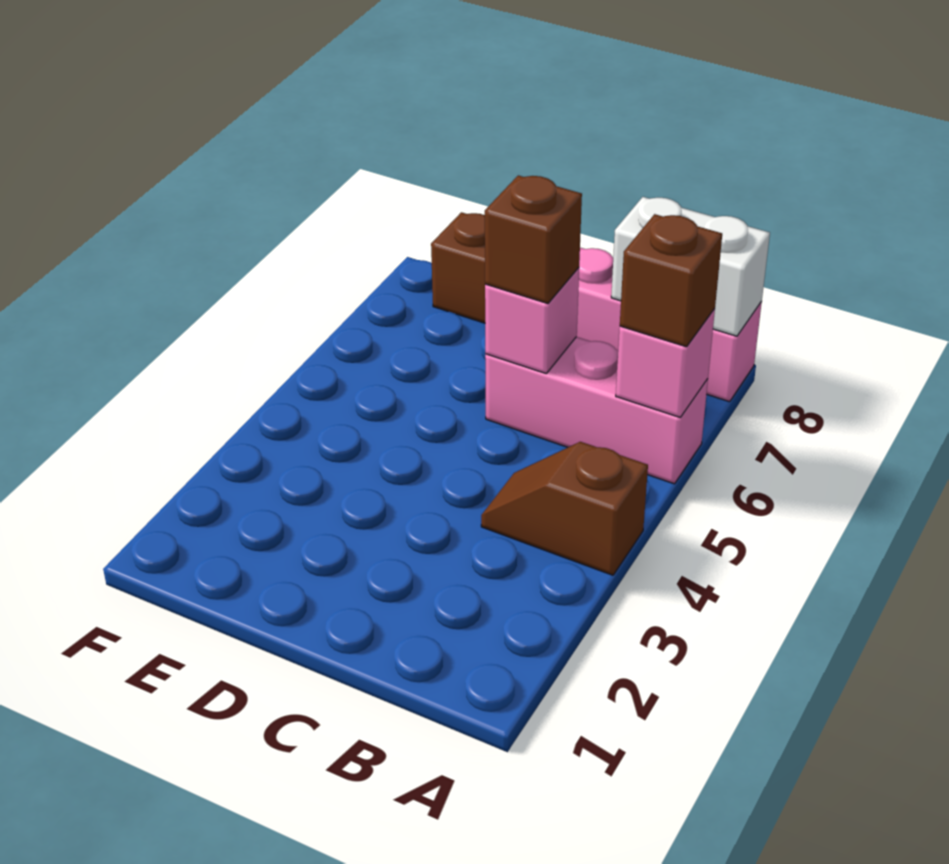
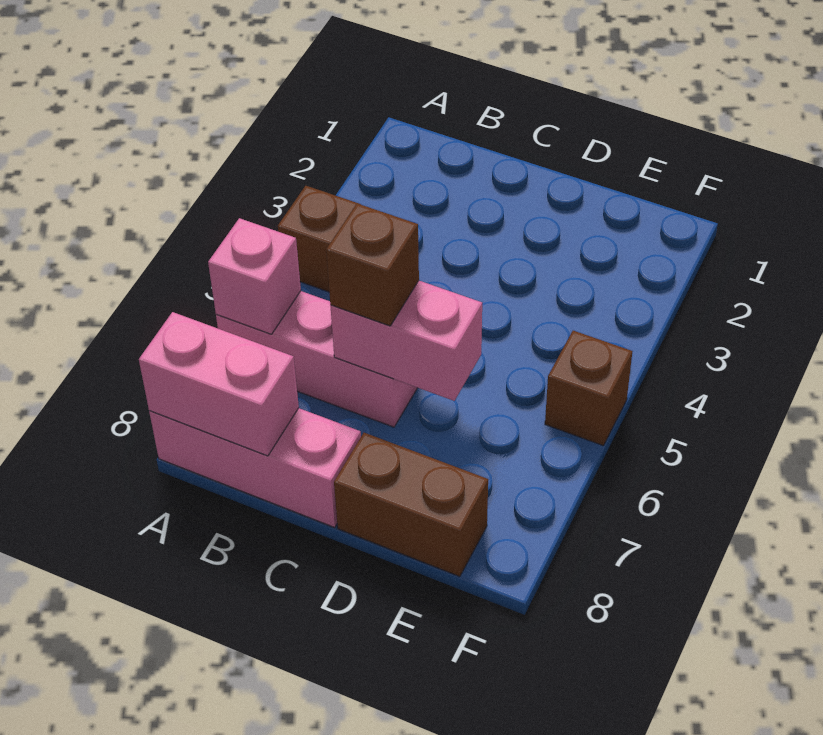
brown brick A6 level 3 -> brown brick F5 level 1
white brick A8:B8 level 2 -> pink brick A8:B8 level 2
pink brick C6 level 2 -> pink brick C6:D6 level 2

